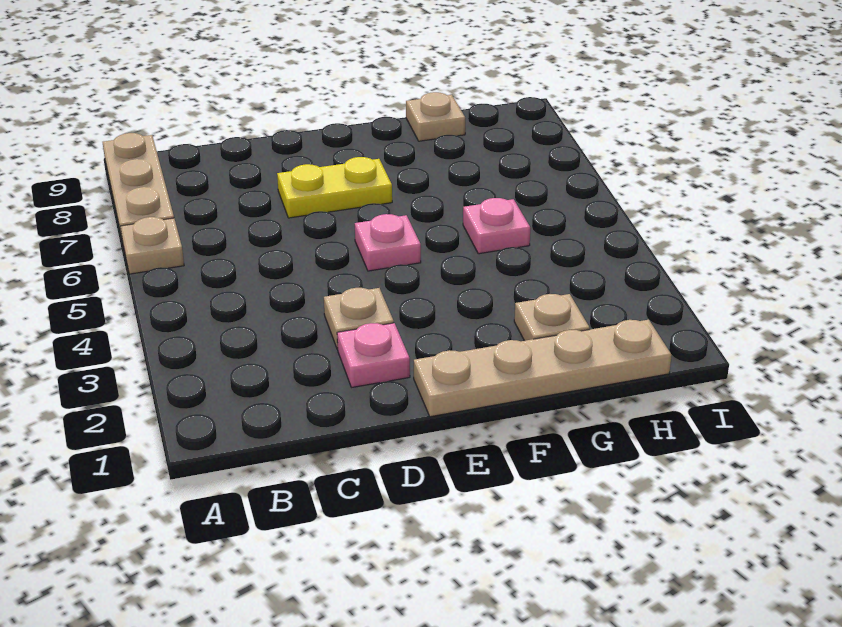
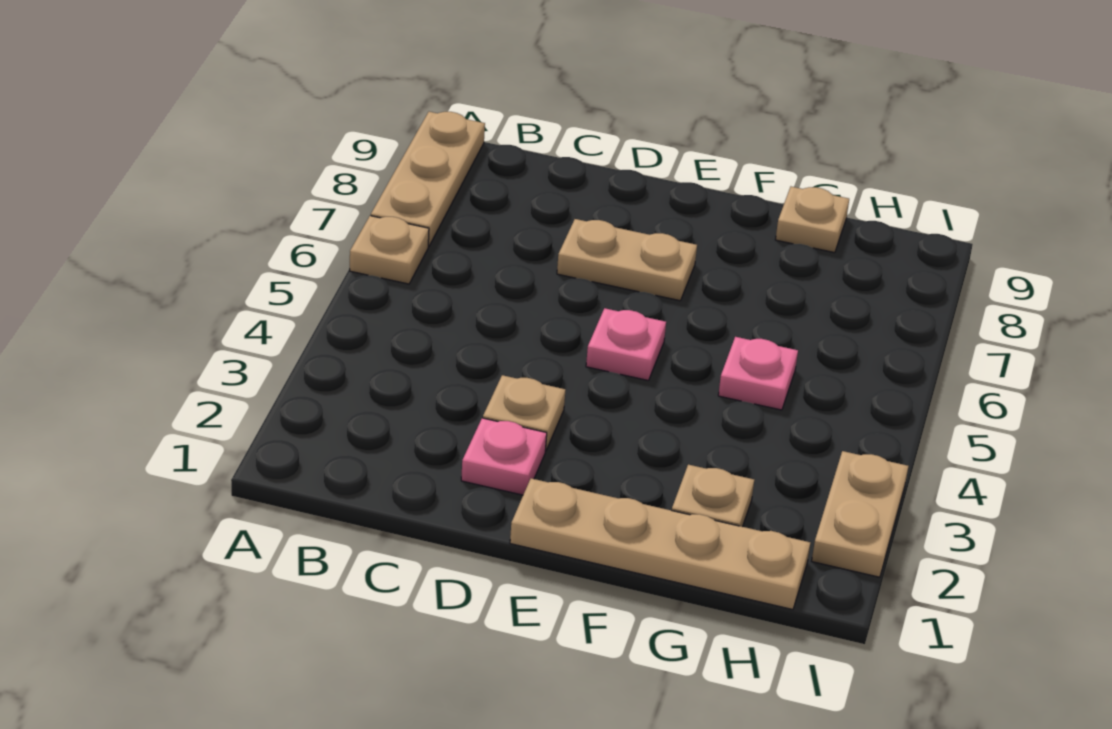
yellow plate D7:E7 level 1 -> tan plate D7:E7 level 1
none -> tan plate I2:I3 level 1

